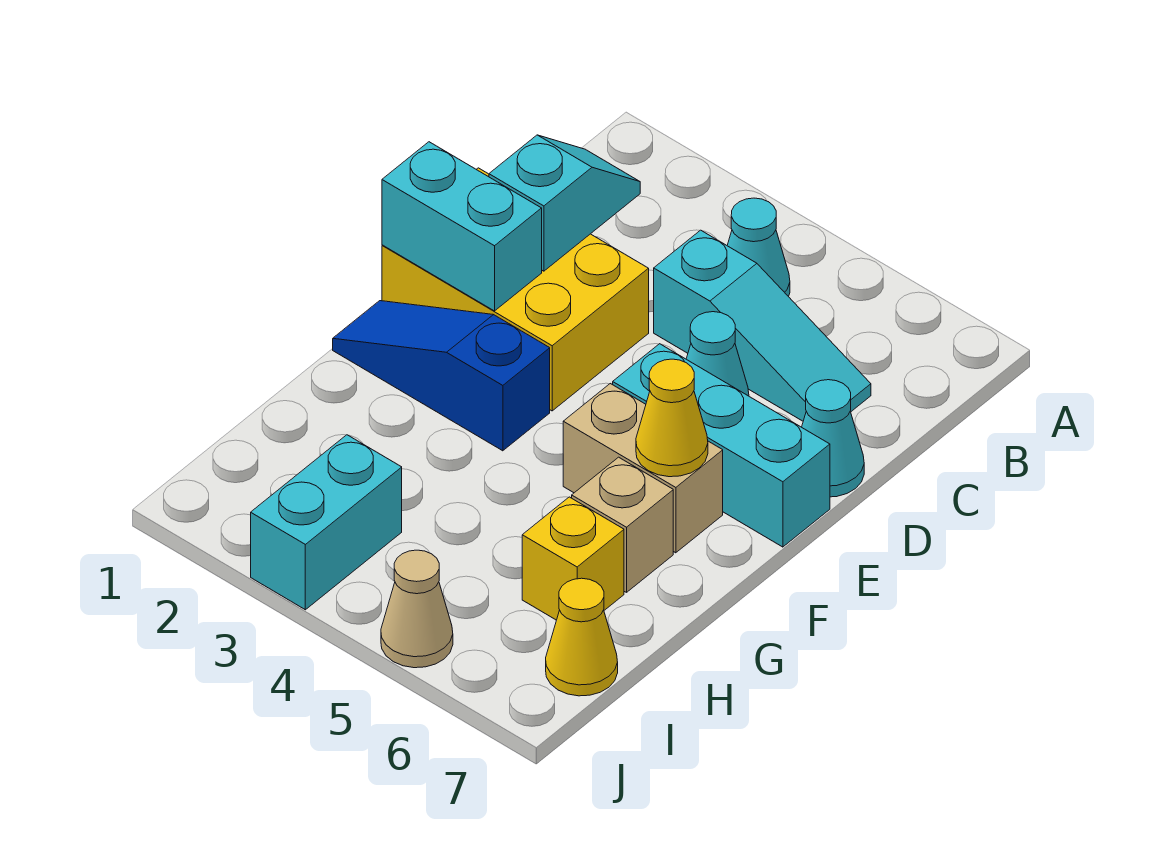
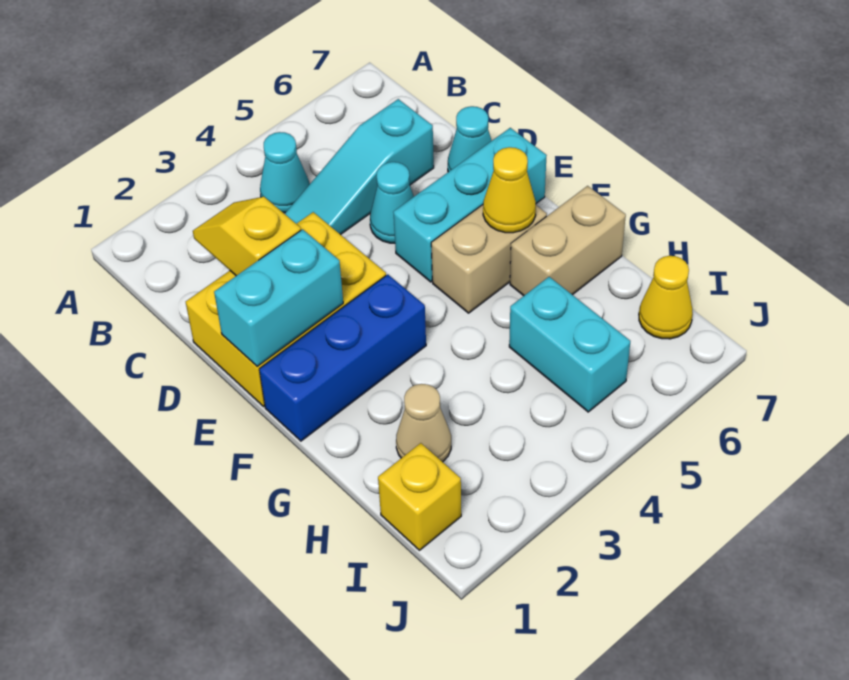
cyan slope C2:D2 level 2 top D -> yellow slope C2:D2 level 2 top D
cyan slope C4:C6 level 1 top 4 -> cyan slope C4:C6 level 1 top 6
blue slope F1:F3 level 1 top 3 -> blue brick F1:F3 level 1
tan brick G6 level 1 -> tan brick G6:G7 level 1
yellow brick H6 level 1 -> yellow brick I1 level 1
cyan brick I3:J3 level 1 -> cyan brick H5:I5 level 1
tan cone J5 level 1 -> tan cone H2 level 1

